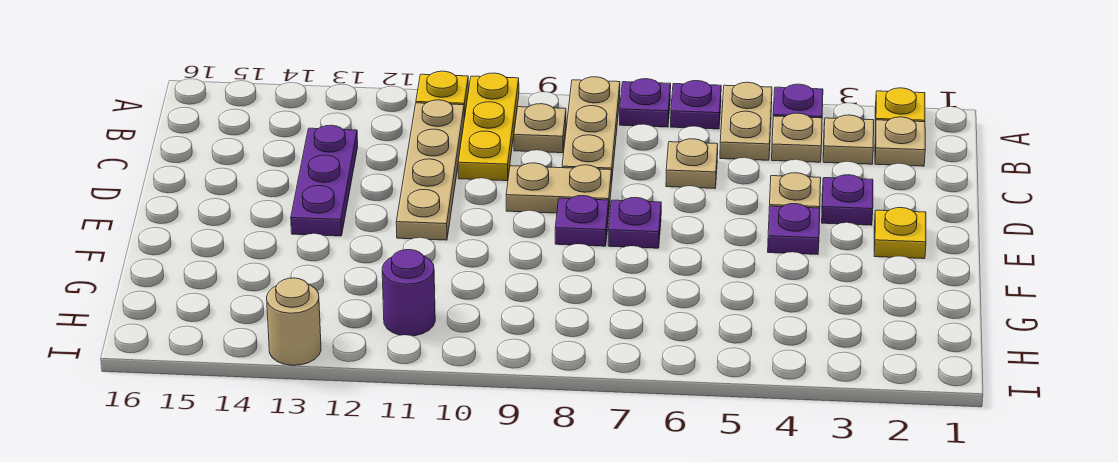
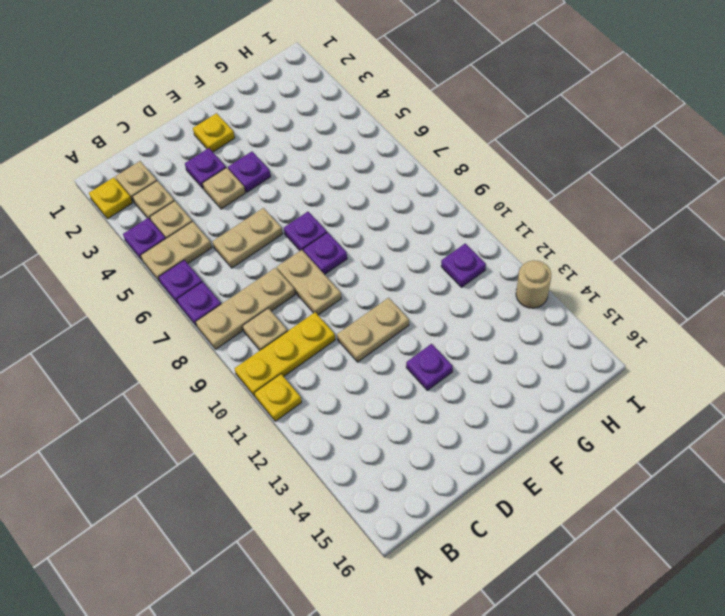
tan plate B11:E11 level 1 -> tan plate D11:E11 level 1
tan plate C6 level 1 -> tan plate C6:D6 level 1
purple plate C13:E13 level 1 -> purple plate E13 level 1
purple round brick H11 level 1 -> purple plate H11 level 1

